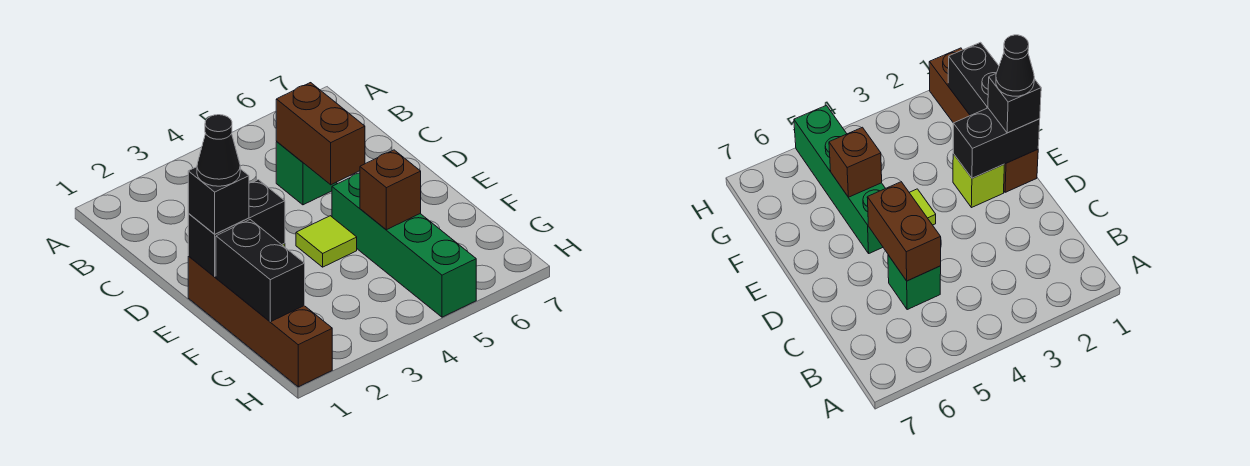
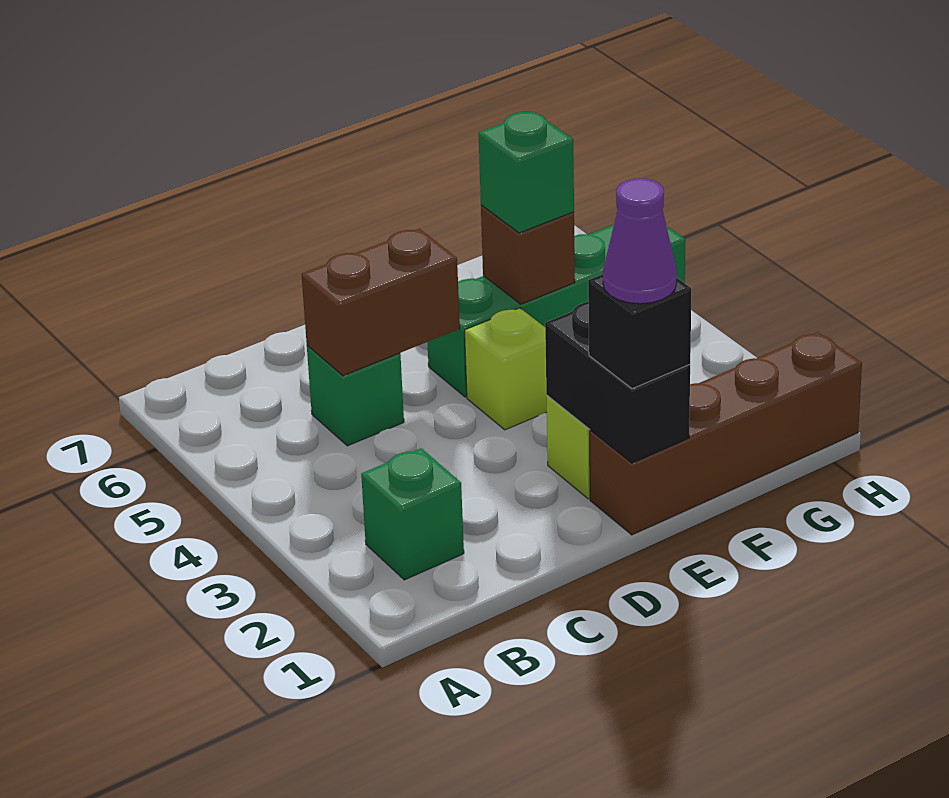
none -> green brick B2 level 1
black cone E1 level 4 -> purple cone E1 level 4
lime tile E4 level 1 -> lime brick E4 level 1
black brick F1:G1 level 2 -> none
none -> green brick F5 level 3

